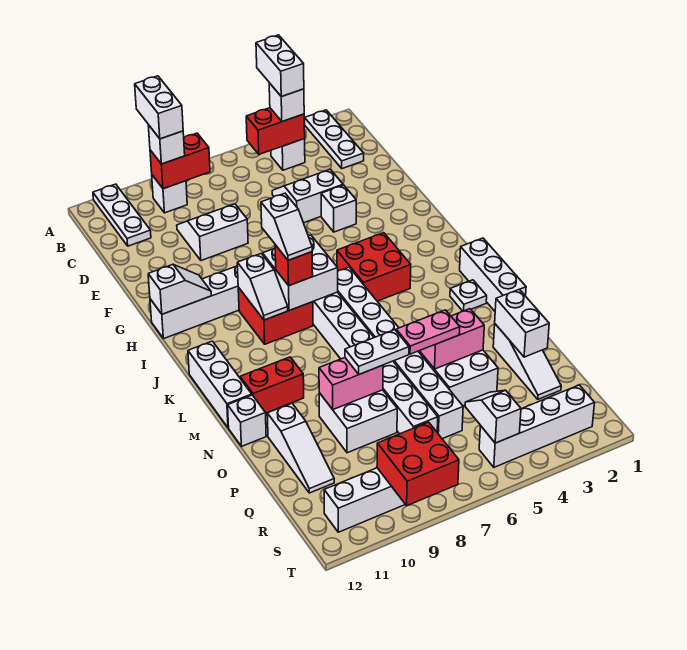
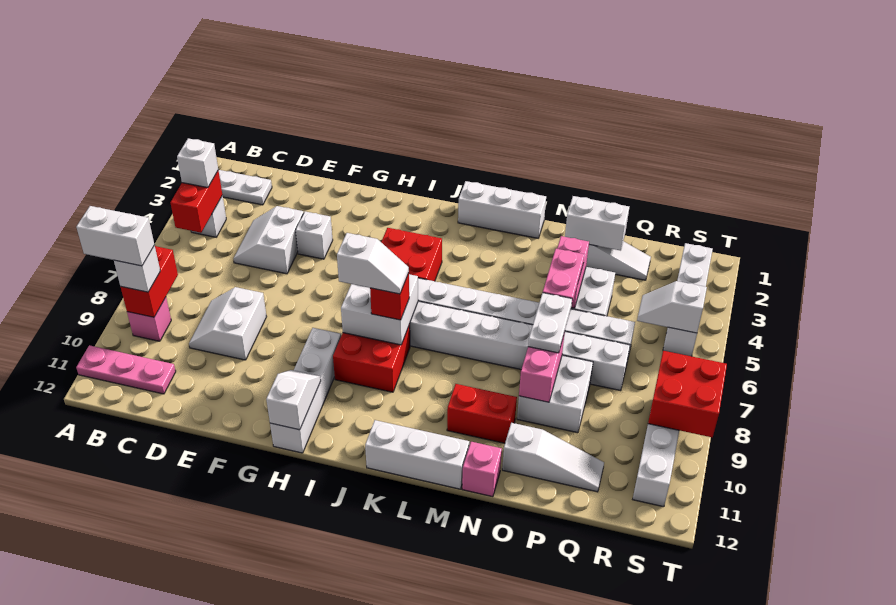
white brick A4:B4 level 4 -> none
white plate A11:C11 level 1 -> pink plate A11:C11 level 1
white brick B9 level 1 -> pink brick B9 level 1
white slope I9:J9 level 2 top I -> none
white plate L2 level 1 -> none
red brick M10:M11 level 1 -> red brick M10:N10 level 1
white brick N12 level 1 -> pink brick N12 level 1

